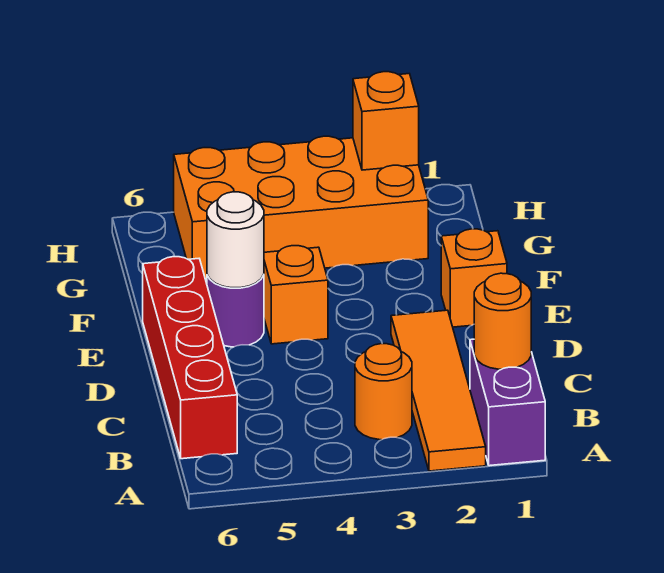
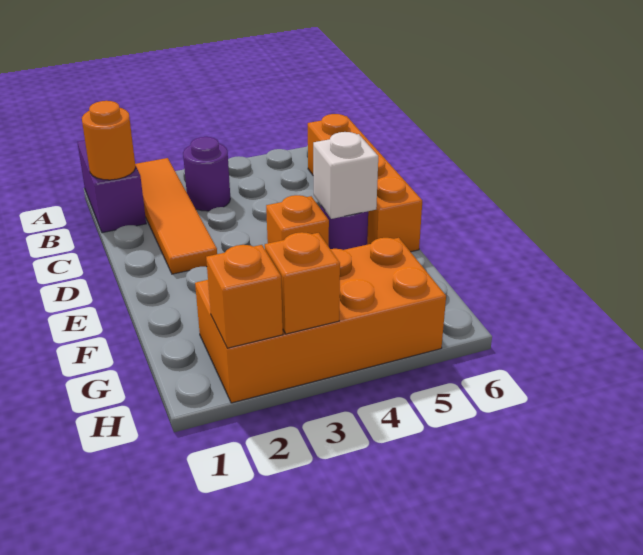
orange round brick B3 level 1 -> purple round brick B3 level 1
red brick B6:E6 level 1 -> orange brick B6:E6 level 1
orange brick E1 level 1 -> orange brick H3 level 2
white round brick E5 level 2 -> white brick E5 level 2

